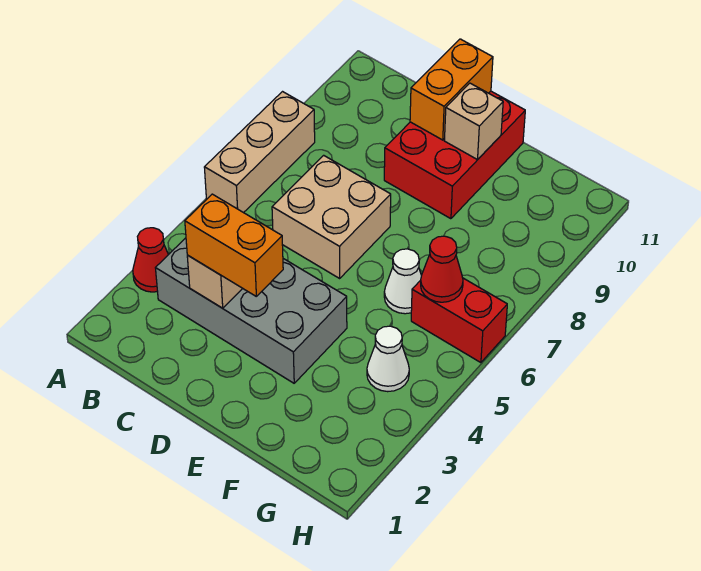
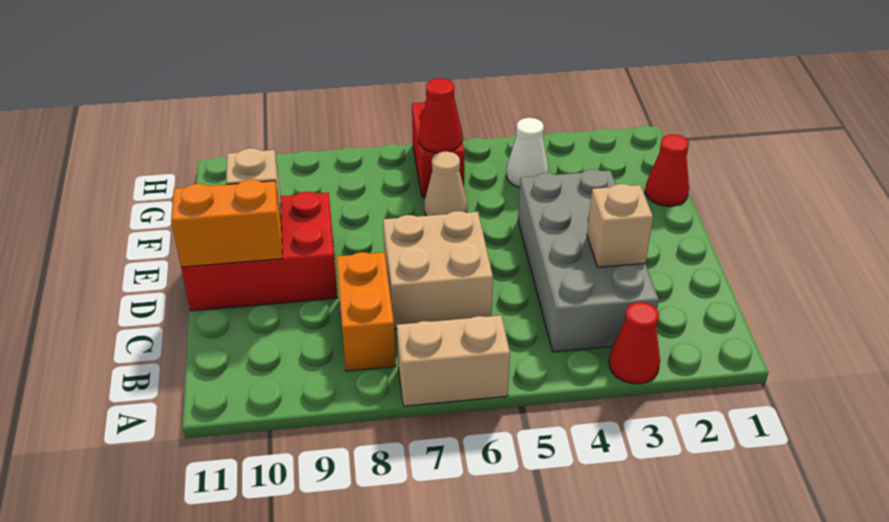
tan brick A6:A8 level 1 -> tan brick A6:A7 level 1
orange brick C3:D3 level 3 -> orange brick B8:C8 level 1
none -> red cone F1 level 1
white cone F6 level 1 -> tan cone F6 level 1

